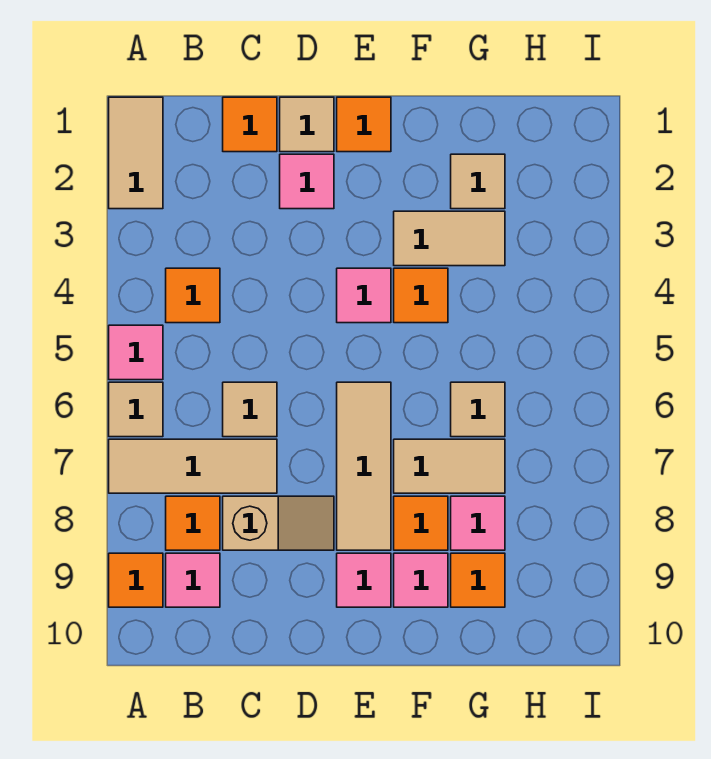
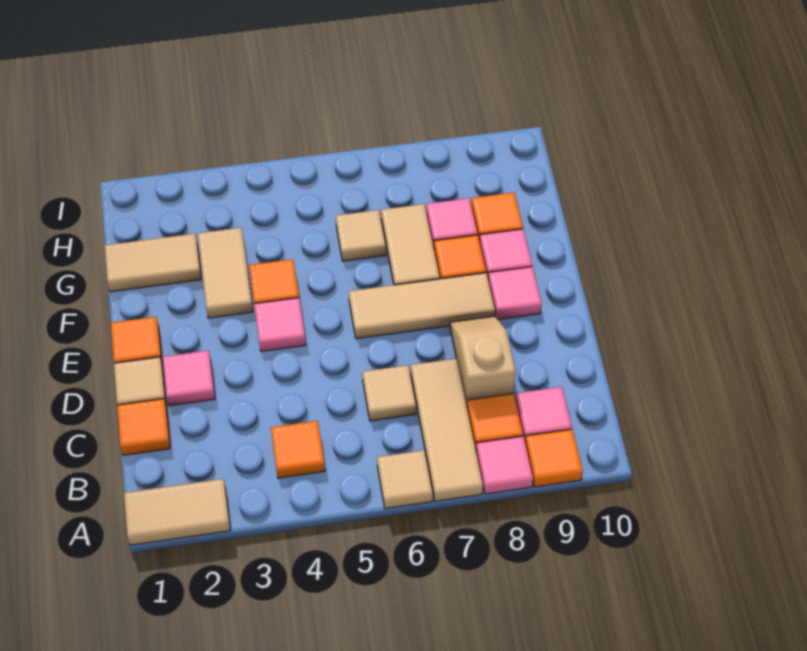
pink tile A5 level 1 -> pink tile A8 level 1
tan tile G2 level 1 -> tan tile G1:G2 level 1

